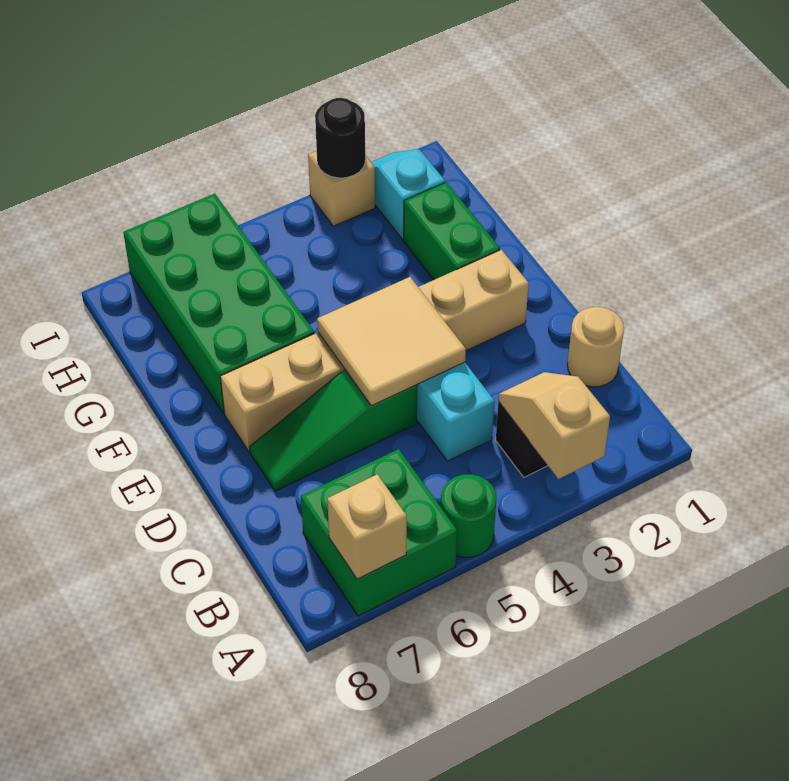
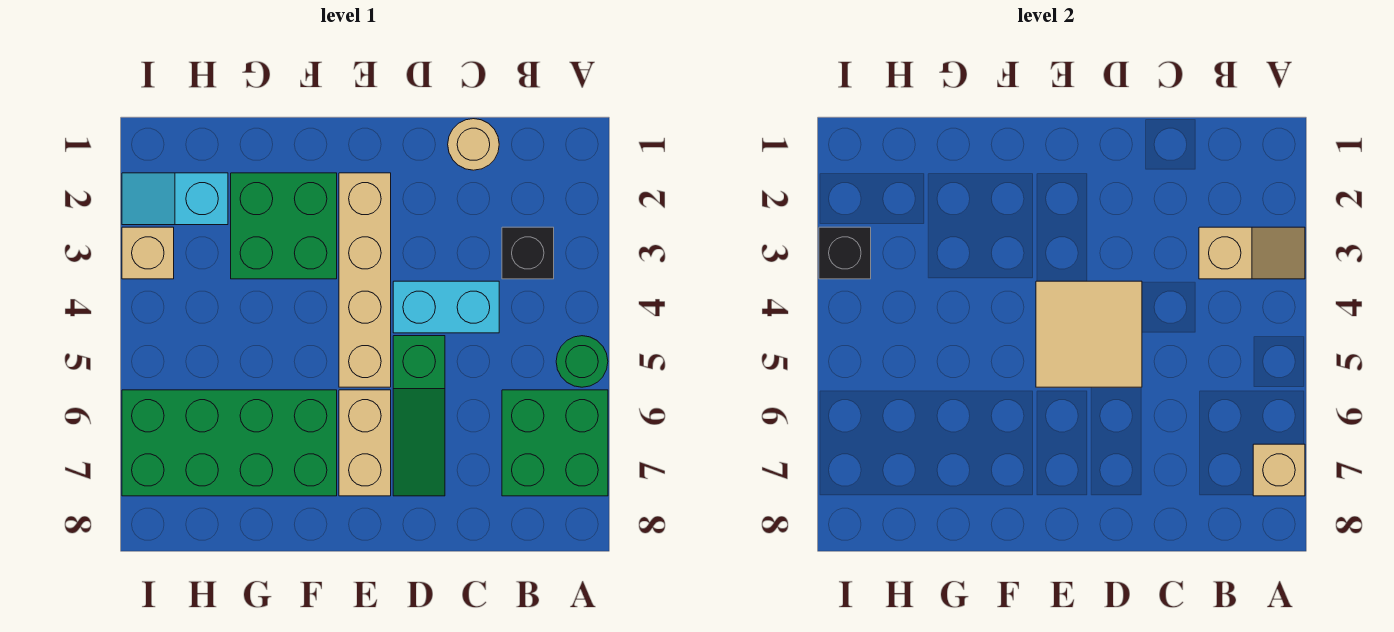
tan slope A3:B3 level 2 top A -> tan slope A3:B3 level 2 top B
green brick F2:G2 level 1 -> green brick F2:G3 level 1
black round brick I3 level 2 -> black brick I3 level 2

